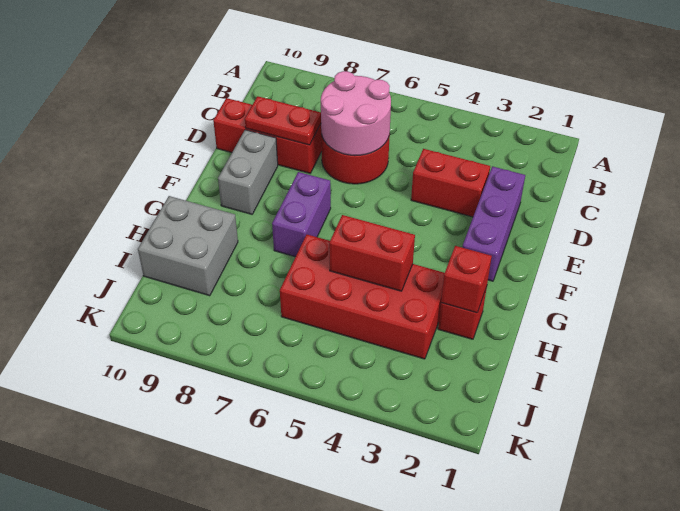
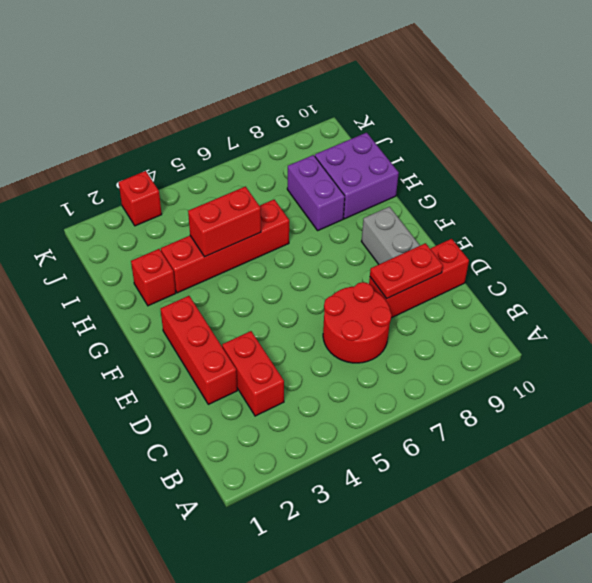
pink round brick C6:D7 level 2 -> none
purple brick D2:F2 level 1 -> red brick D2:F2 level 1
red brick D3:D4 level 1 -> red brick C3:D3 level 1
purple brick F7:G7 level 1 -> purple brick H8:I8 level 1
red brick H2 level 2 -> red brick K3 level 1
red brick H3:I6 level 1 -> red brick H3:H6 level 1
grey brick H9:I10 level 1 -> purple brick H9:I10 level 1

